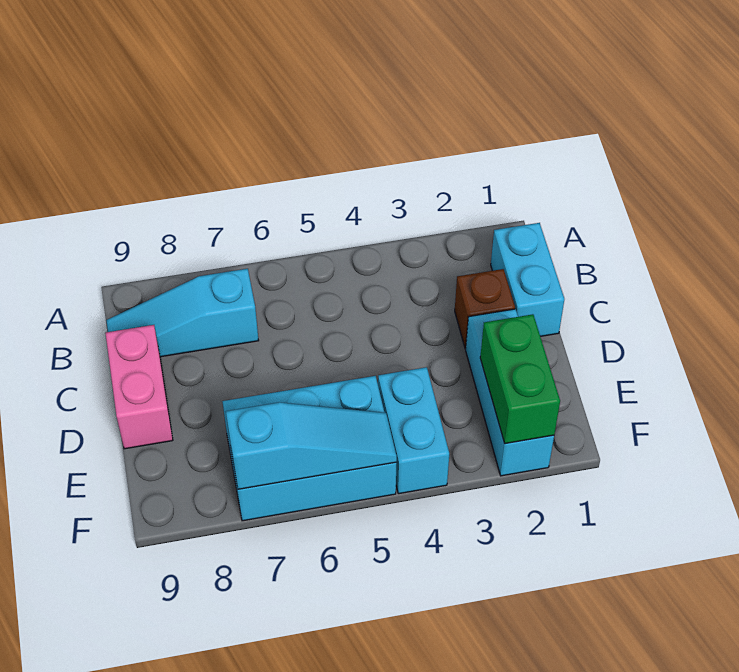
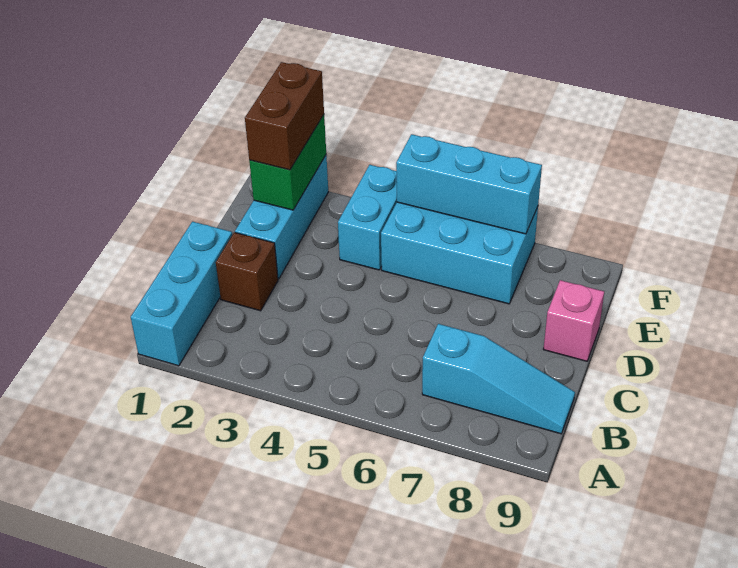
cyan brick B1:C1 level 1 -> cyan brick A1:C1 level 1
pink brick C9:D9 level 1 -> pink brick D9 level 1
none -> brown brick E2:F2 level 3
cyan slope F5:F7 level 2 top 7 -> cyan brick F5:F7 level 2

